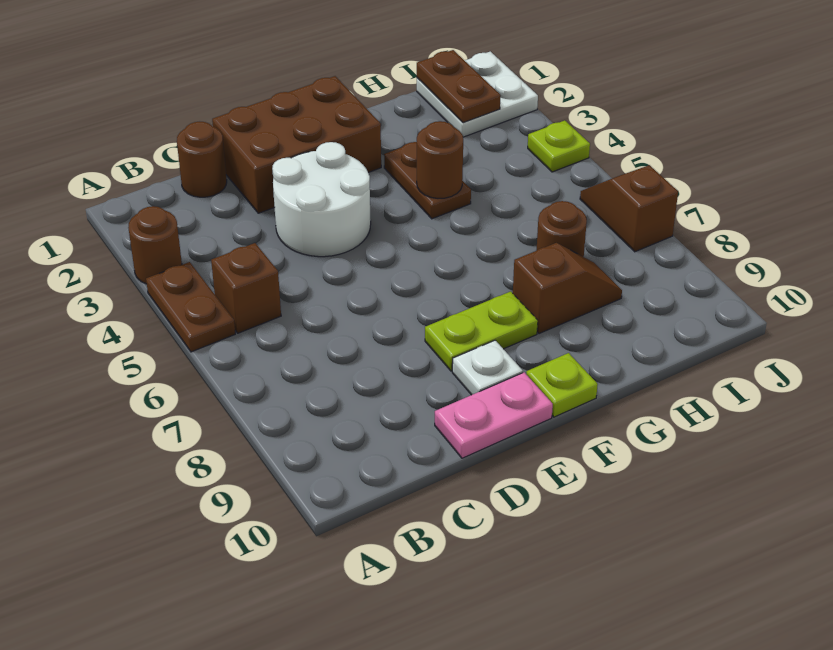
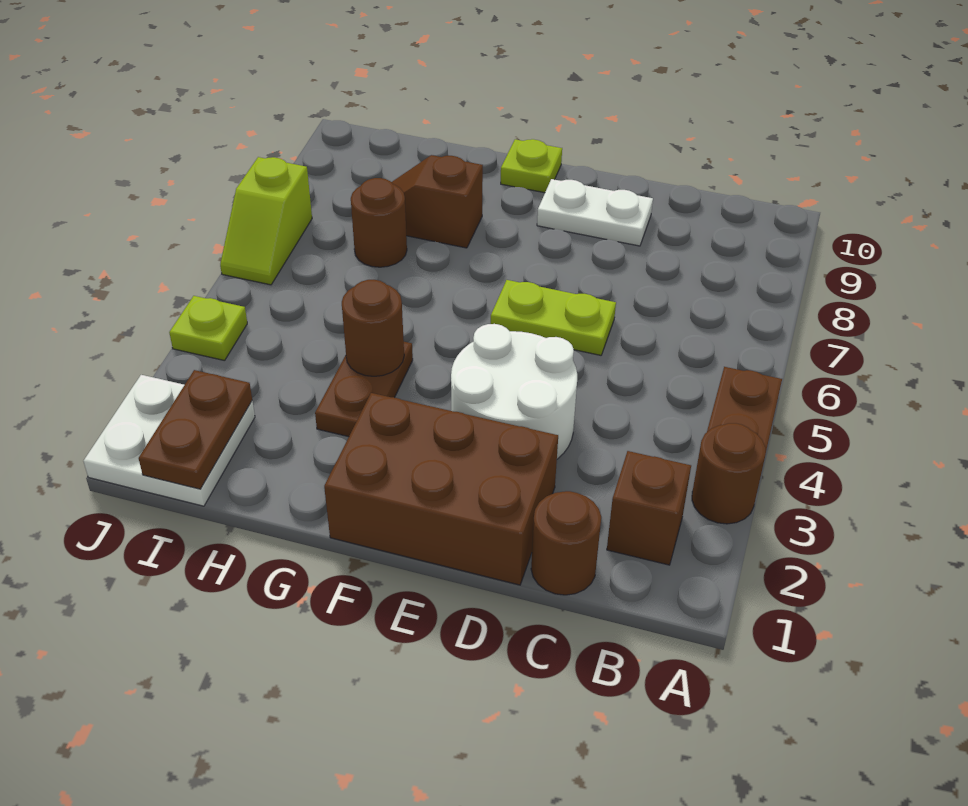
brown brick B5 level 1 -> brown brick B2 level 1
pink plate D10:E10 level 1 -> none
lime plate E8:F8 level 1 -> lime plate D6:E6 level 1
white plate E9 level 1 -> white plate D9:E9 level 1
brown slope J6:J7 level 1 top 7 -> lime slope J6:J7 level 1 top 7

